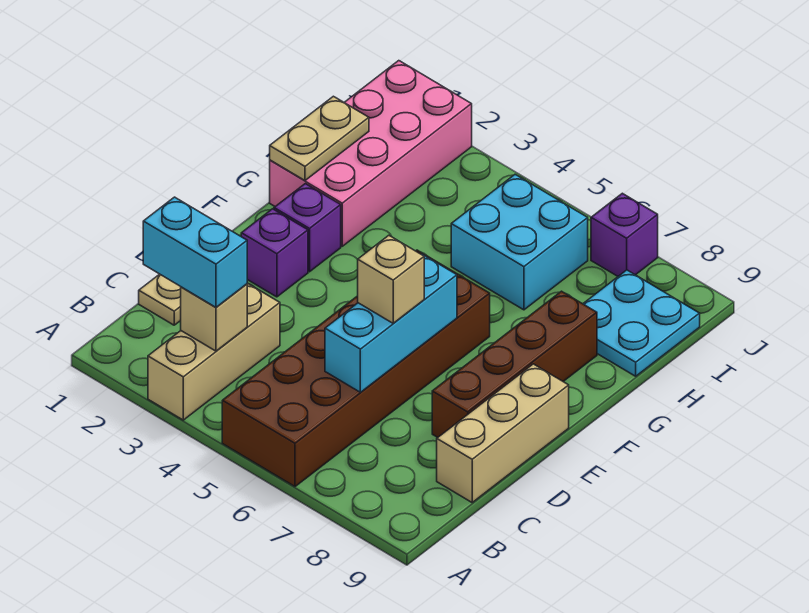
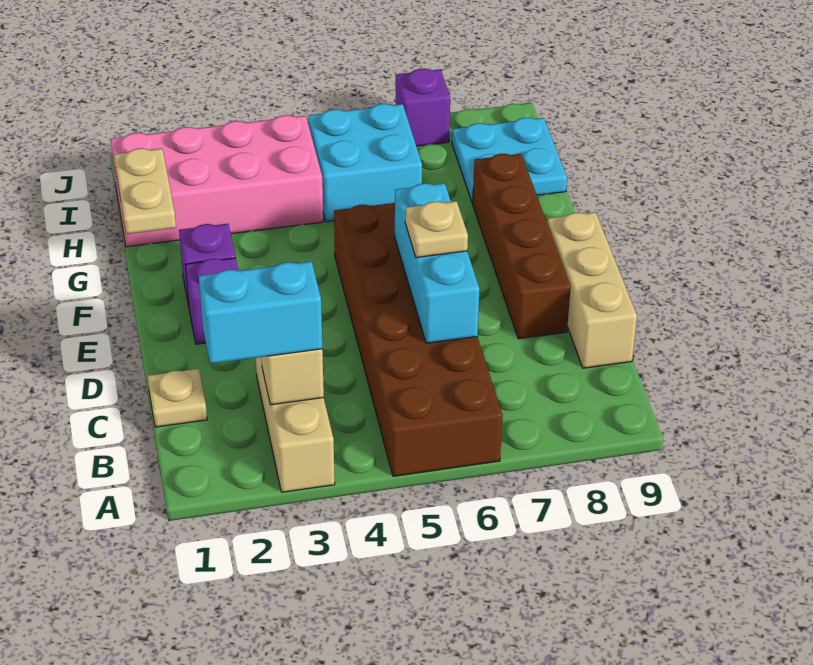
tan brick D6 level 3 -> tan plate D6 level 3
pink brick G1:J2 level 1 -> pink brick H1:I4 level 1

